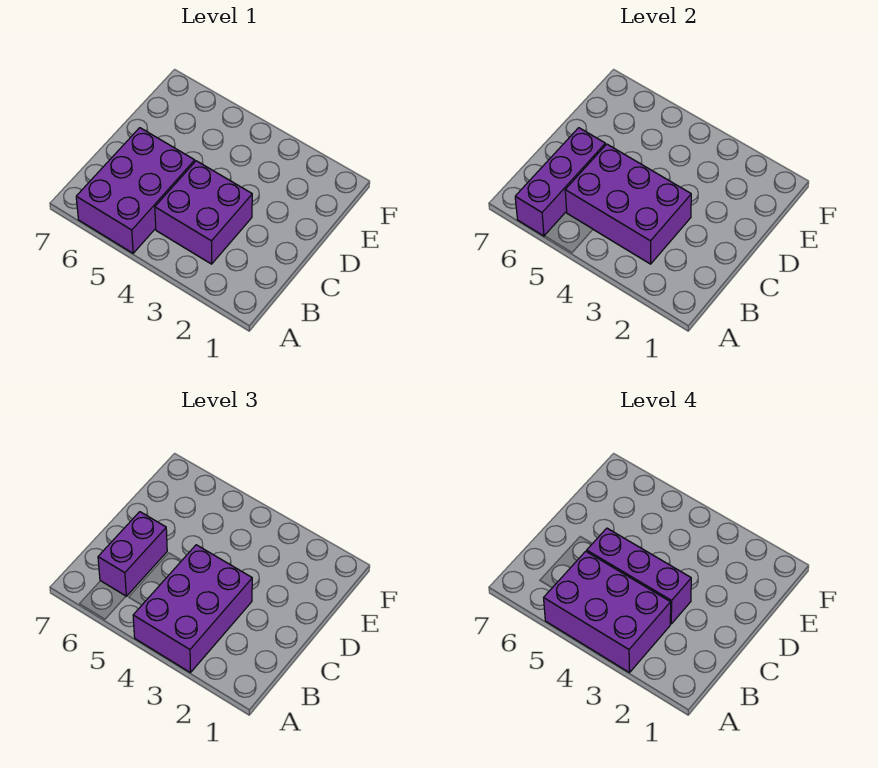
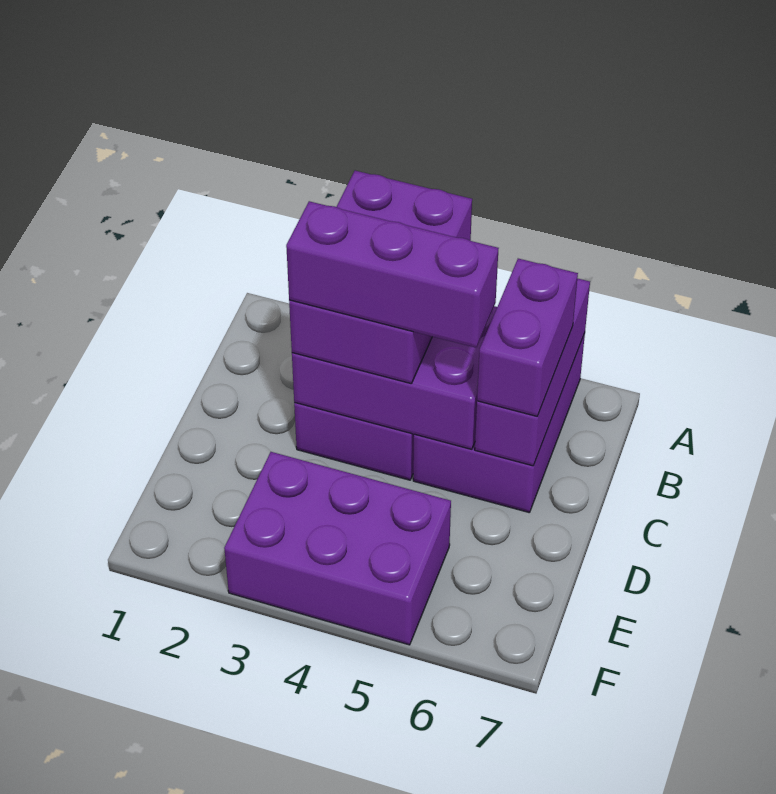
purple brick A3:B5 level 4 -> purple brick E3:F5 level 1

